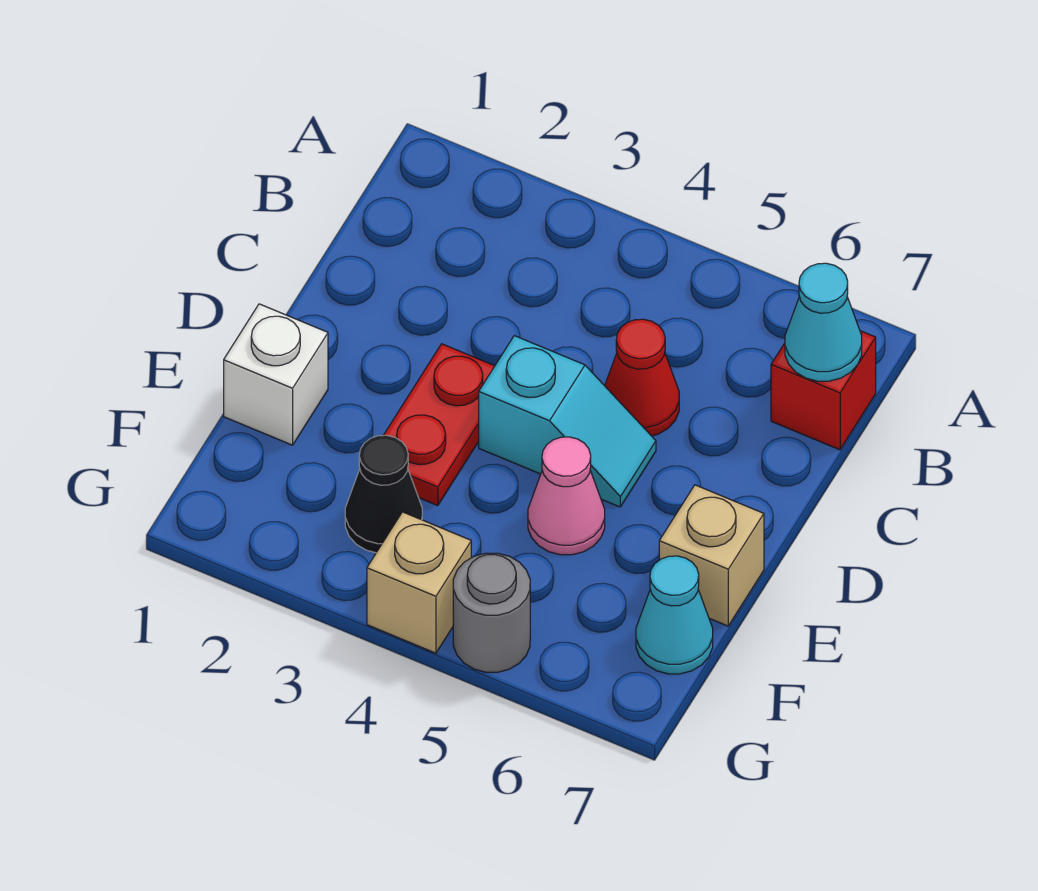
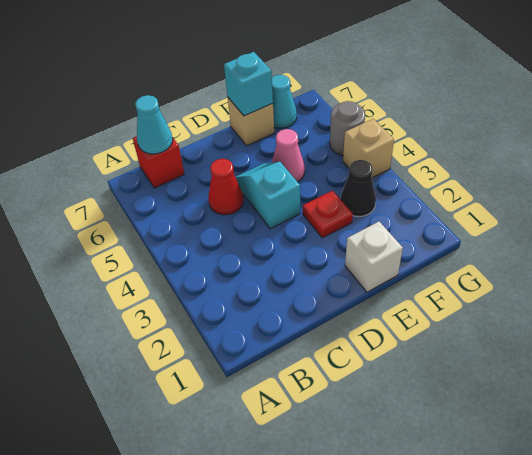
red plate D3:E3 level 1 -> red plate E3 level 1
none -> cyan brick E7 level 2

